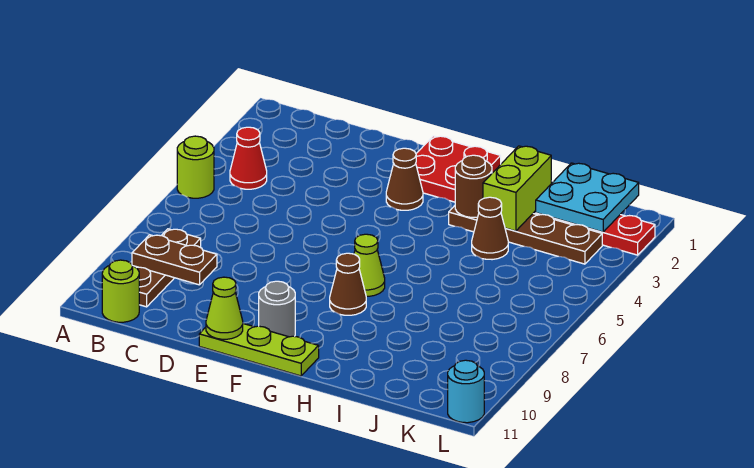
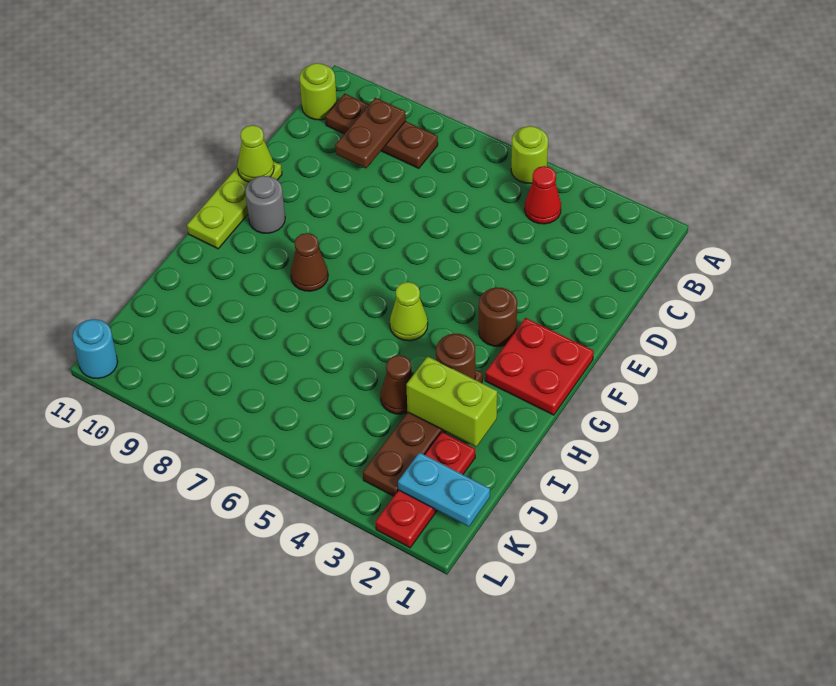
brown cone F3 level 1 -> brown round brick F3 level 1
lime cone G7 level 1 -> lime cone G5 level 1
cyan plate J1:K2 level 2 -> cyan plate K1:K2 level 2

